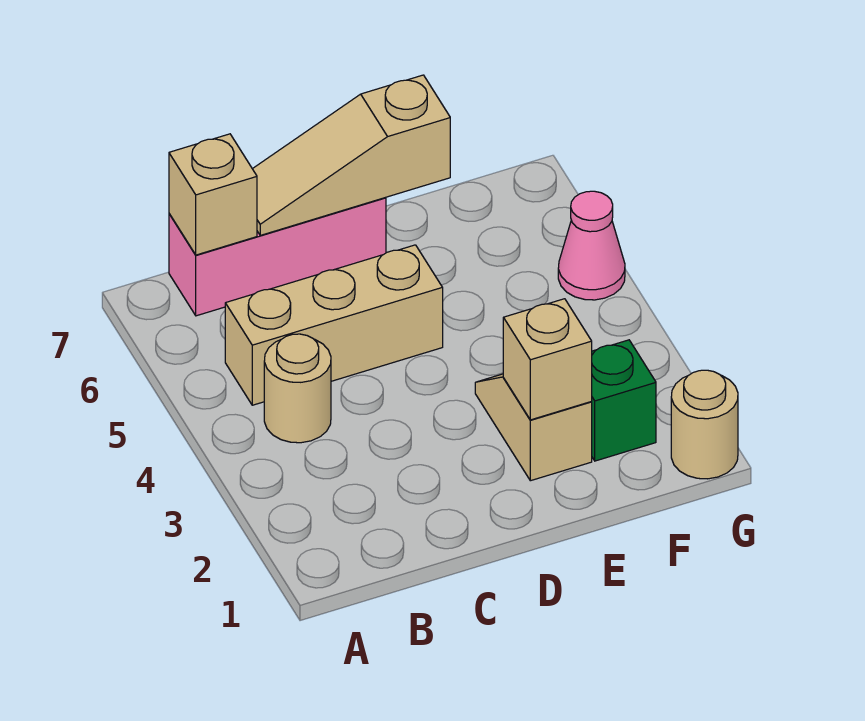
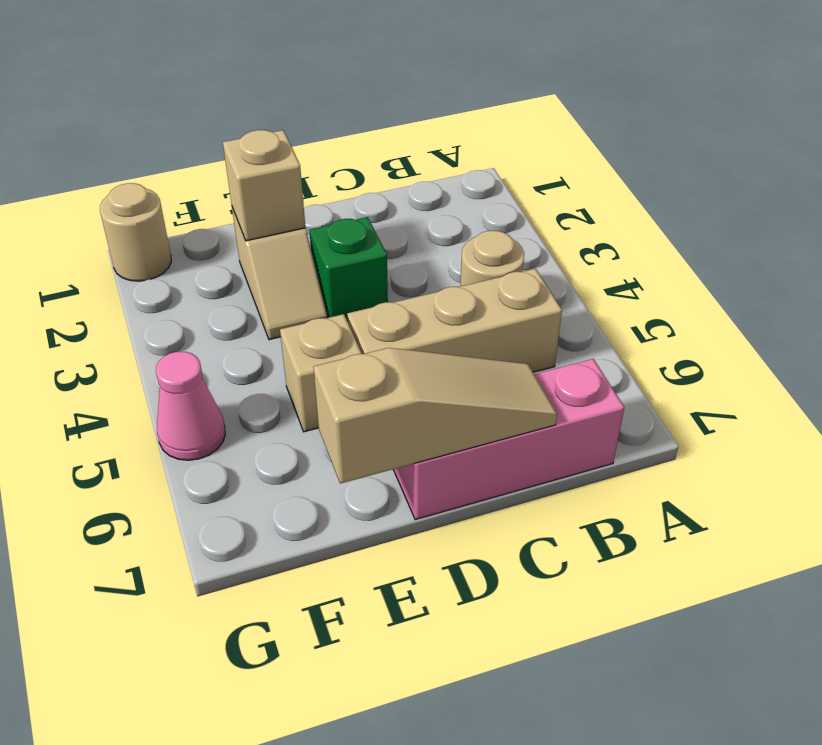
tan brick B7 level 2 -> tan brick E5 level 1
green brick F2 level 1 -> green brick D3 level 1

